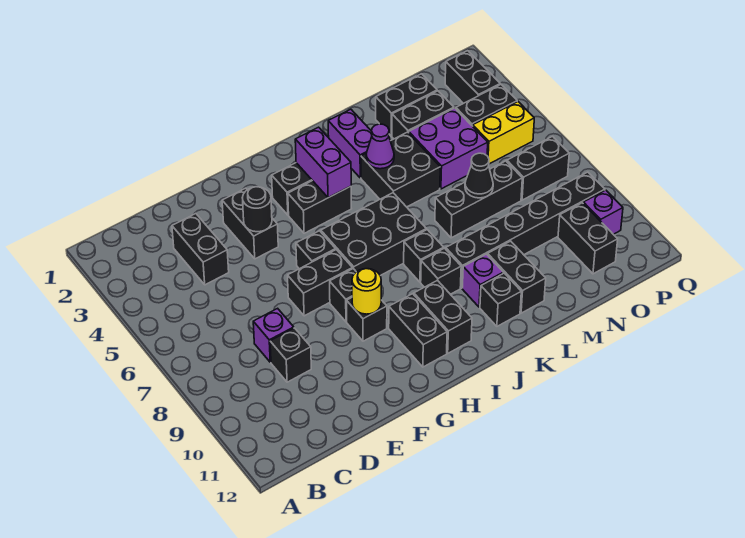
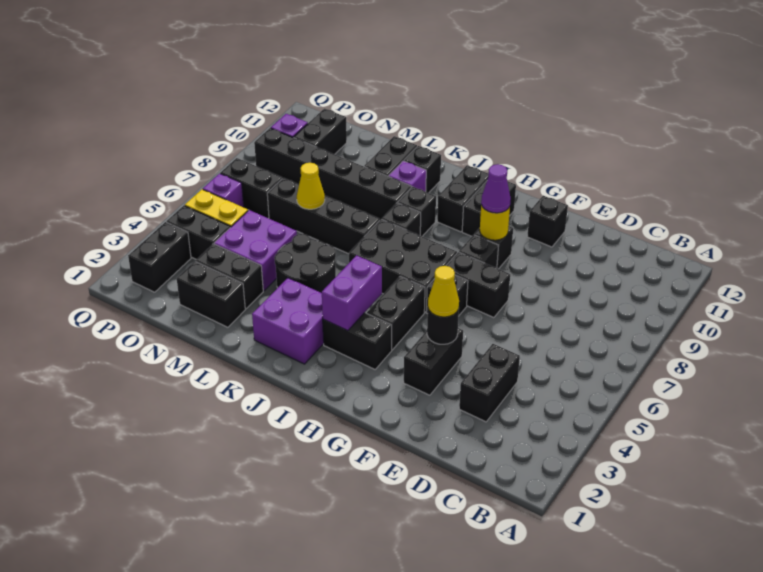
purple brick D8 level 1 -> purple brick P6 level 1
black brick D9 level 1 -> black brick F11 level 1
none -> yellow cone F4 level 3
black brick H4:I4 level 1 -> black brick H4:H5 level 1
purple brick K2:K3 level 1 -> purple brick J2:K3 level 1
black brick K4:L5 level 1 -> black round brick K4:L5 level 1
purple cone K4 level 2 -> purple cone G9 level 3
black brick L7:N7 level 1 -> black brick K7:N7 level 1
black cone M7 level 2 -> yellow cone M7 level 2

